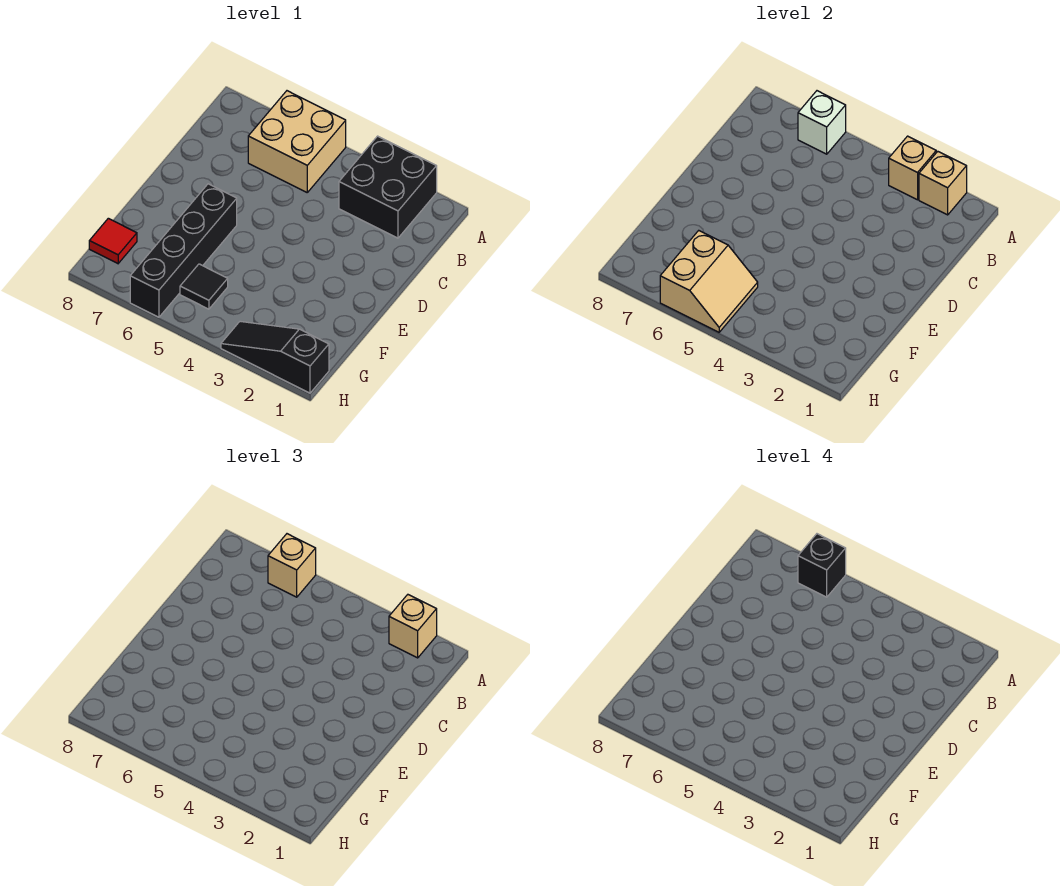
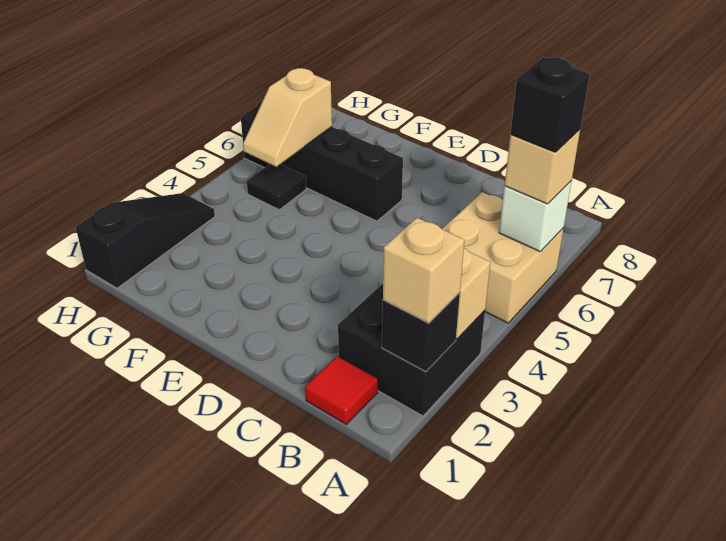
tan brick A2 level 2 -> black brick A2 level 2
tan slope G5:H6 level 2 top 6 -> tan slope G5:G6 level 2 top 6
red tile G8 level 1 -> red tile B1 level 1

